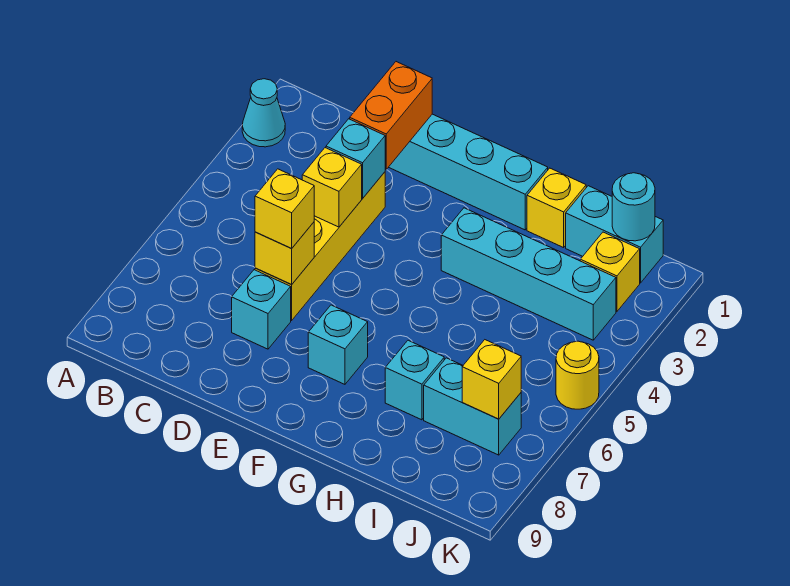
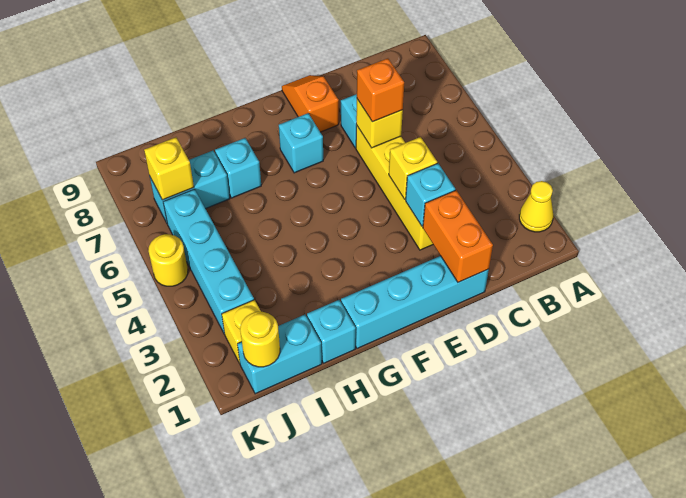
cyan cone A2 level 1 -> yellow cone A2 level 1
yellow brick D6 level 3 -> orange brick D6 level 3
none -> orange slope E8:E9 level 1 top 8
cyan brick G3:J3 level 1 -> cyan brick J3:J6 level 1
yellow brick H1 level 1 -> cyan brick H1 level 1
cyan round brick J1 level 2 -> yellow round brick J1 level 2

